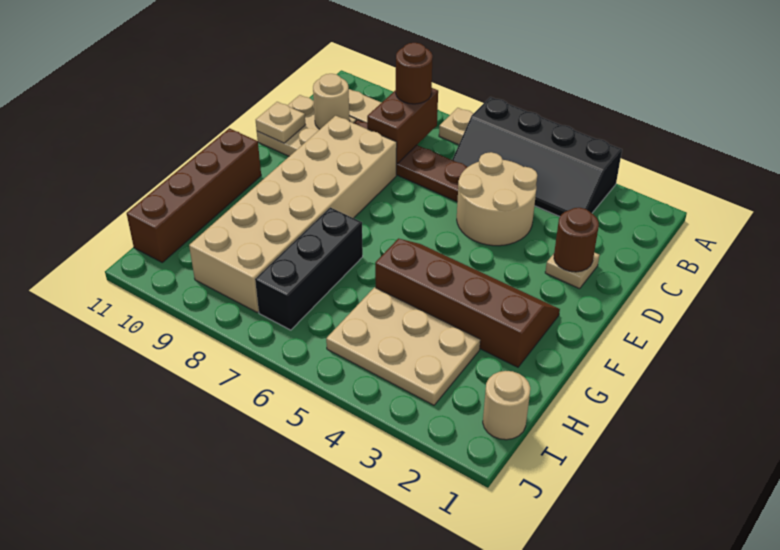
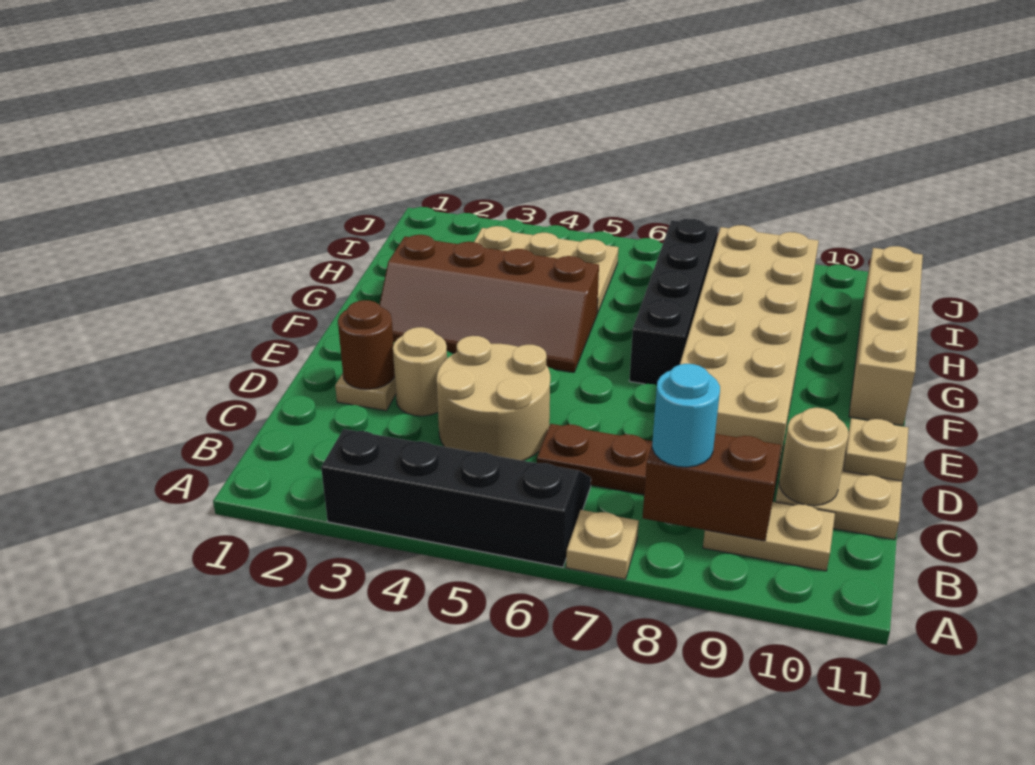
brown brick B8:C8 level 2 -> brown brick B8:B9 level 2
brown round brick B8 level 3 -> cyan round brick B8 level 3
brown brick F11:I11 level 1 -> tan brick F11:I11 level 1
black brick G7:I7 level 1 -> black brick F7:I7 level 1
tan round brick I1 level 1 -> tan round brick D3 level 1

